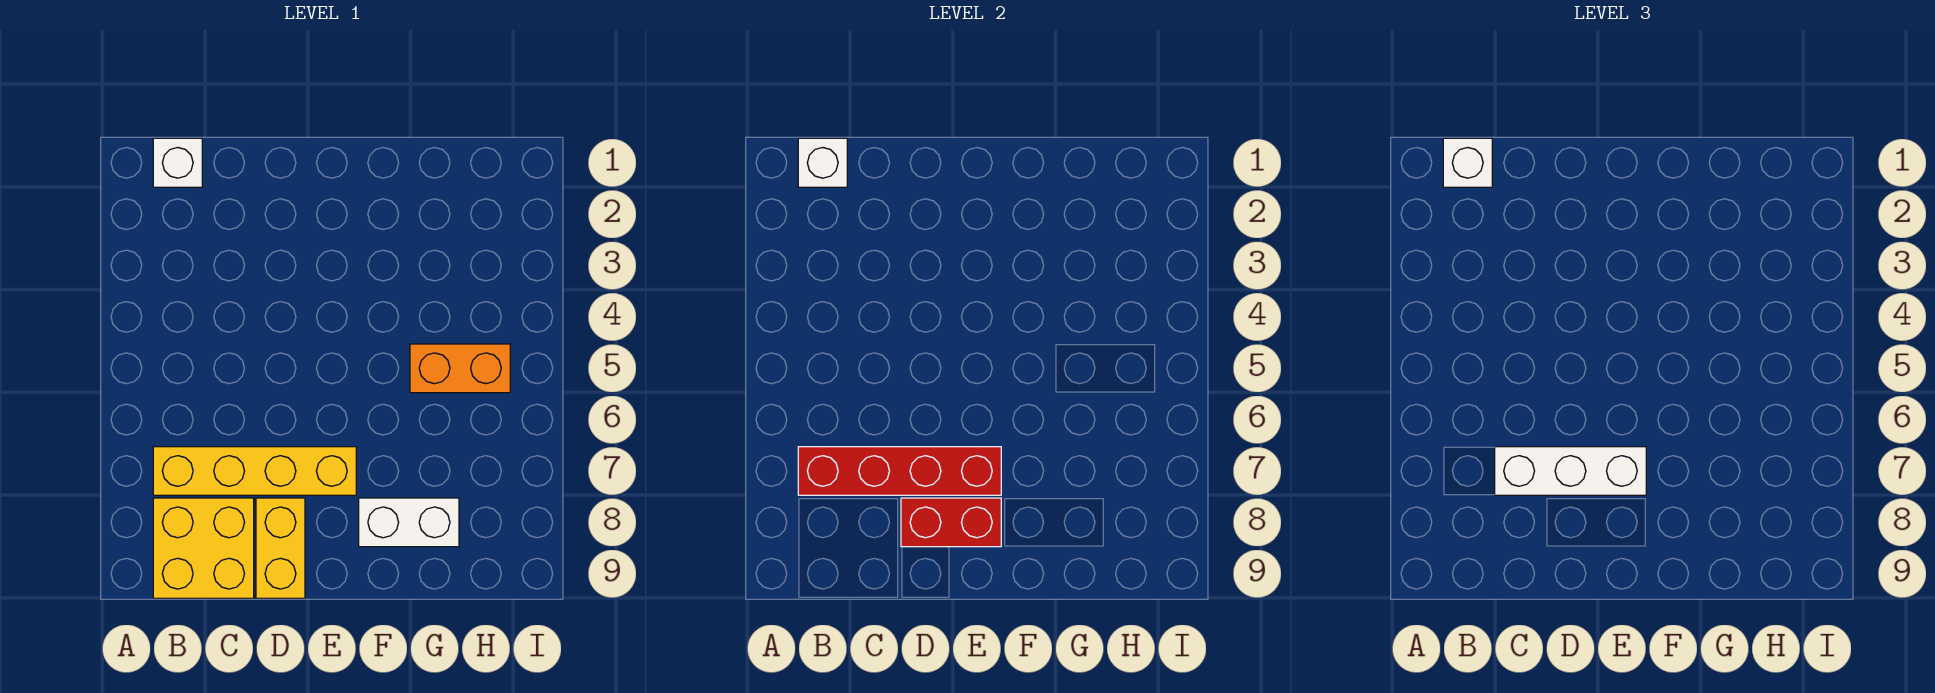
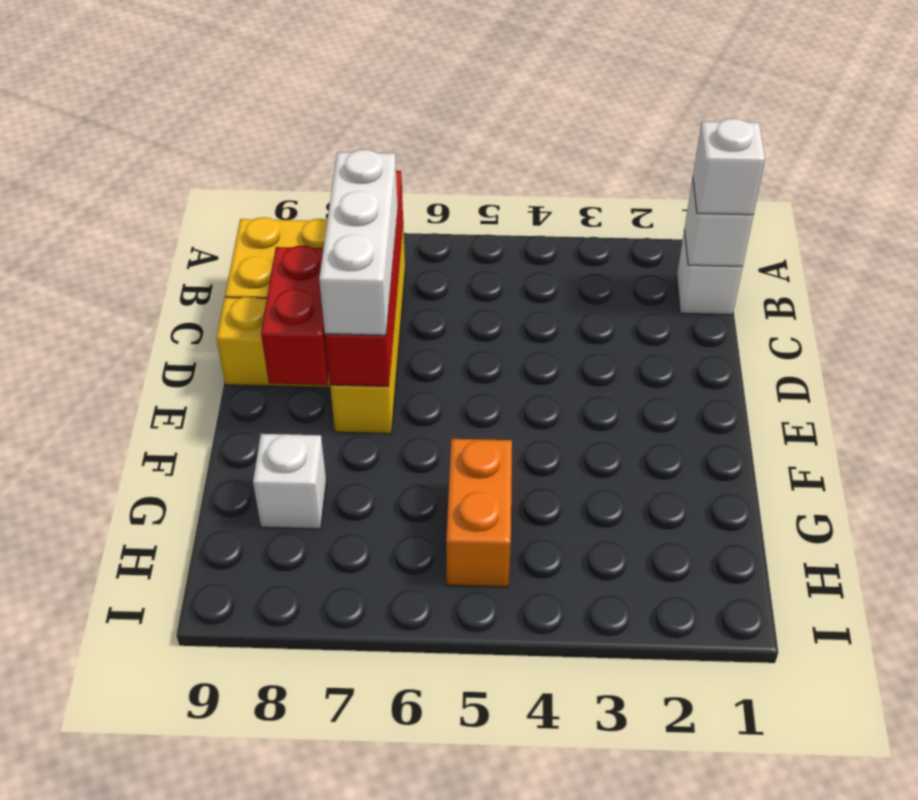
white brick F8:G8 level 1 -> white brick G8 level 1

